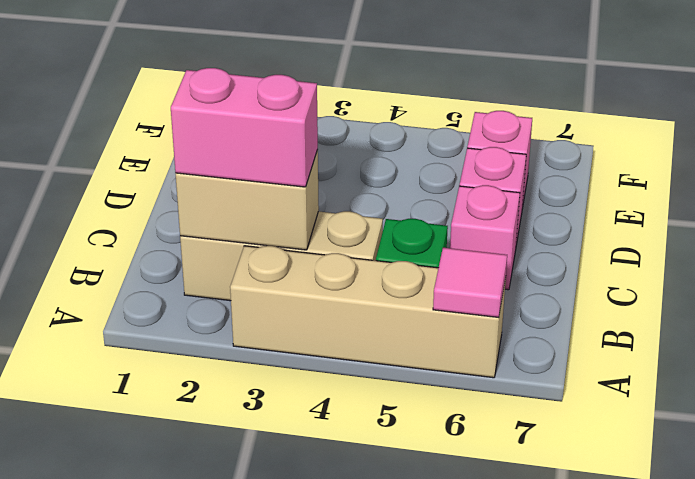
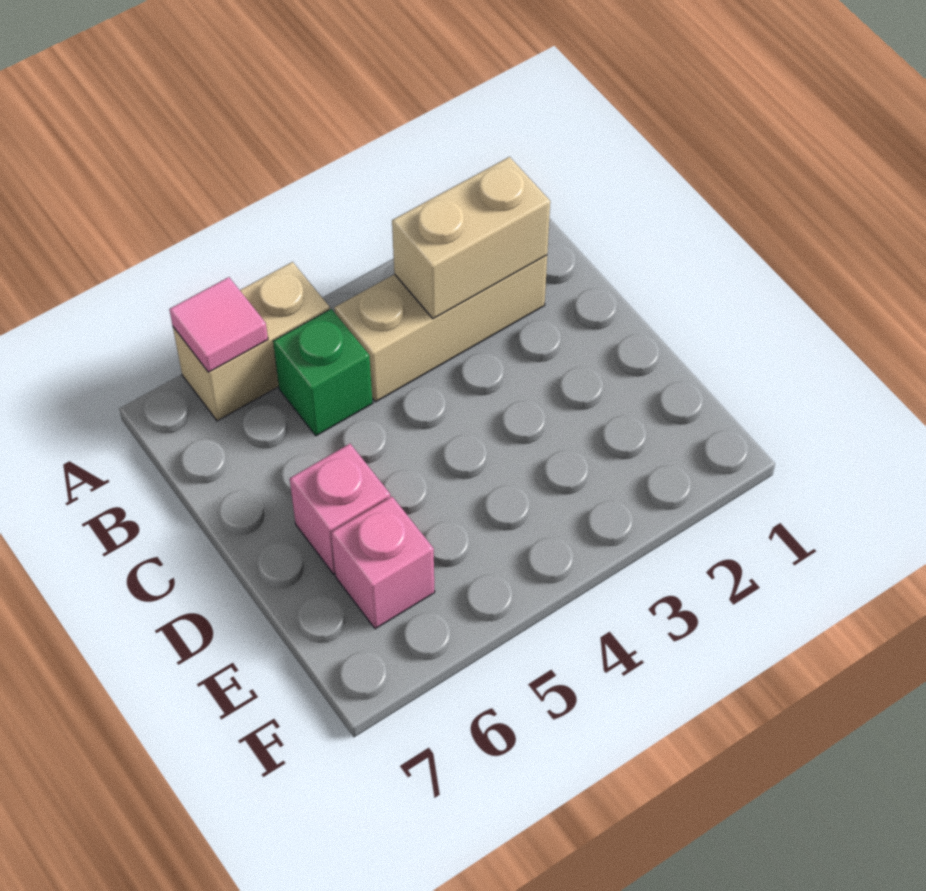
tan brick A3:A6 level 1 -> tan brick A5:A6 level 1
pink brick B2:B3 level 3 -> none
pink brick C6 level 1 -> none

